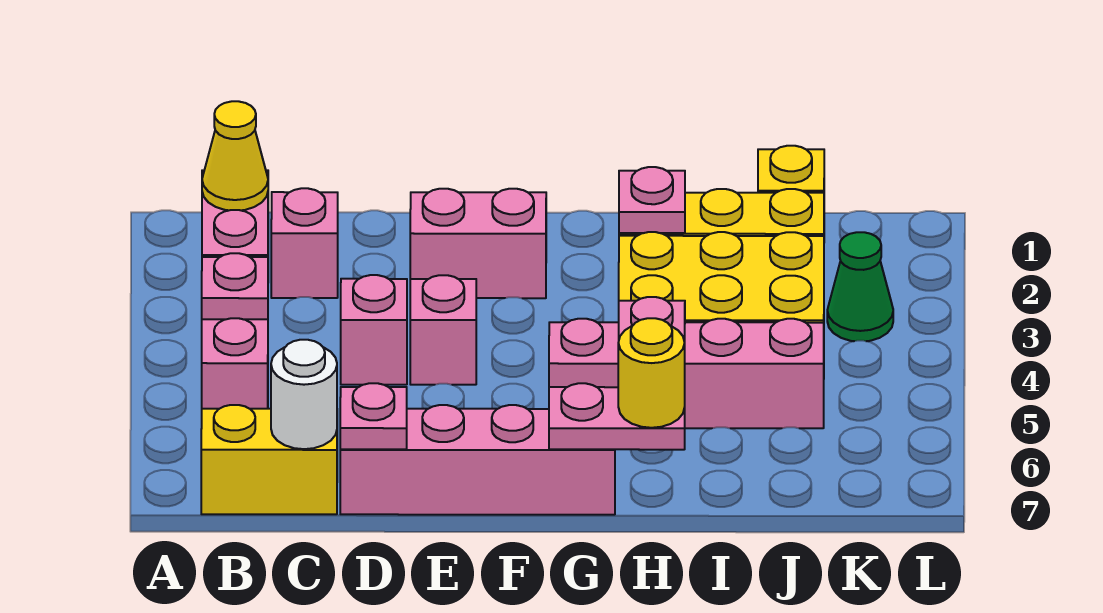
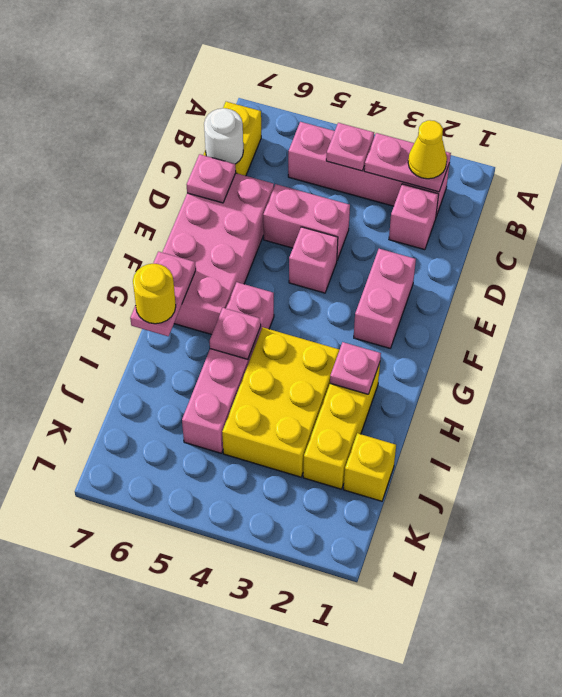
pink brick D4 level 1 -> pink brick D4:D5 level 1
pink brick D7:G7 level 1 -> pink brick D6:G7 level 1
green cone K3 level 1 -> none

